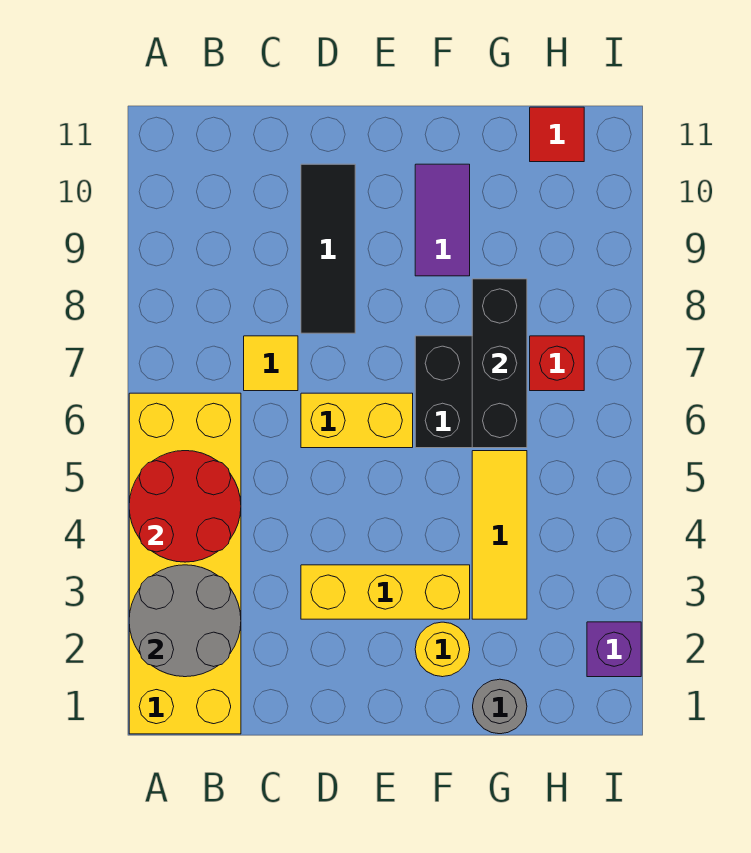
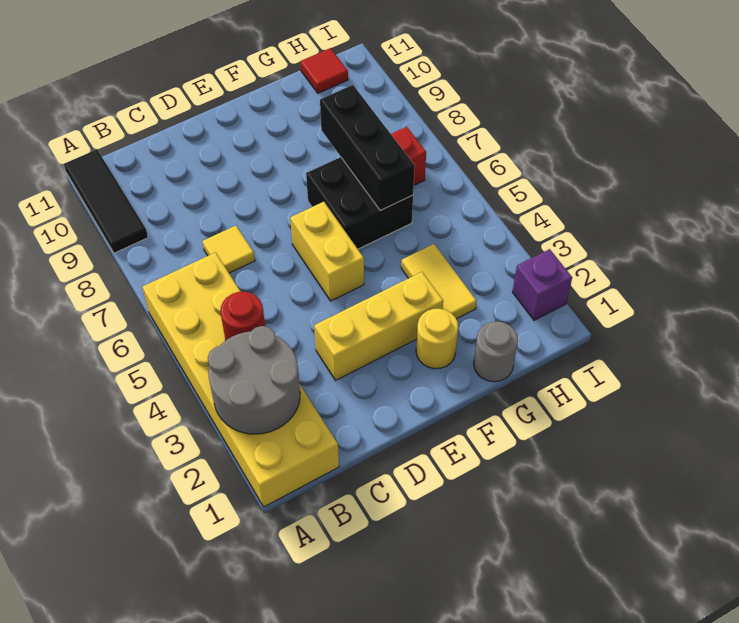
red round brick A4:B5 level 2 -> red round brick B4 level 2
yellow brick D6:E6 level 1 -> yellow brick E5:E6 level 1
black tile D8:D10 level 1 -> black tile A9:A11 level 1
purple tile F9:F10 level 1 -> none
yellow tile G3:G5 level 1 -> yellow tile G3:G4 level 1

